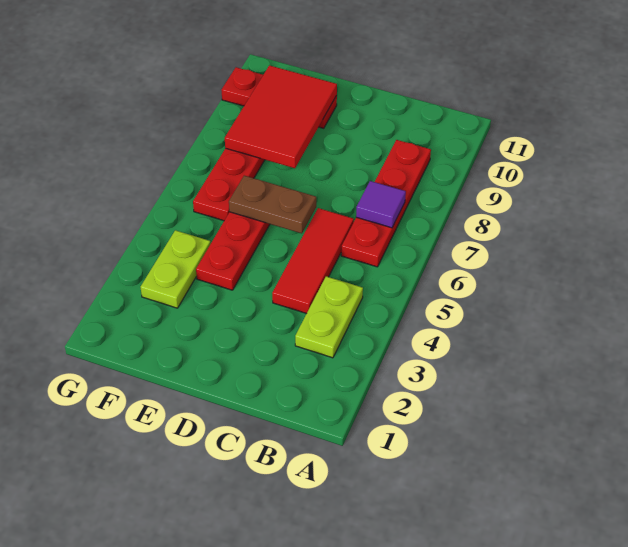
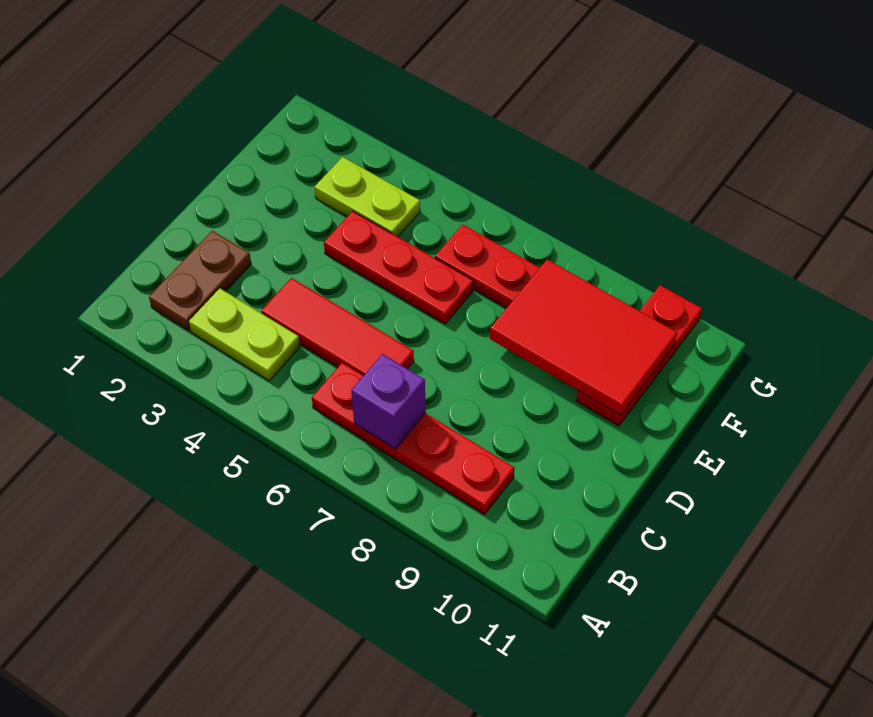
purple tile B7 level 2 -> purple brick B7 level 2
brown plate D6:E6 level 2 -> brown plate B2:C2 level 1

